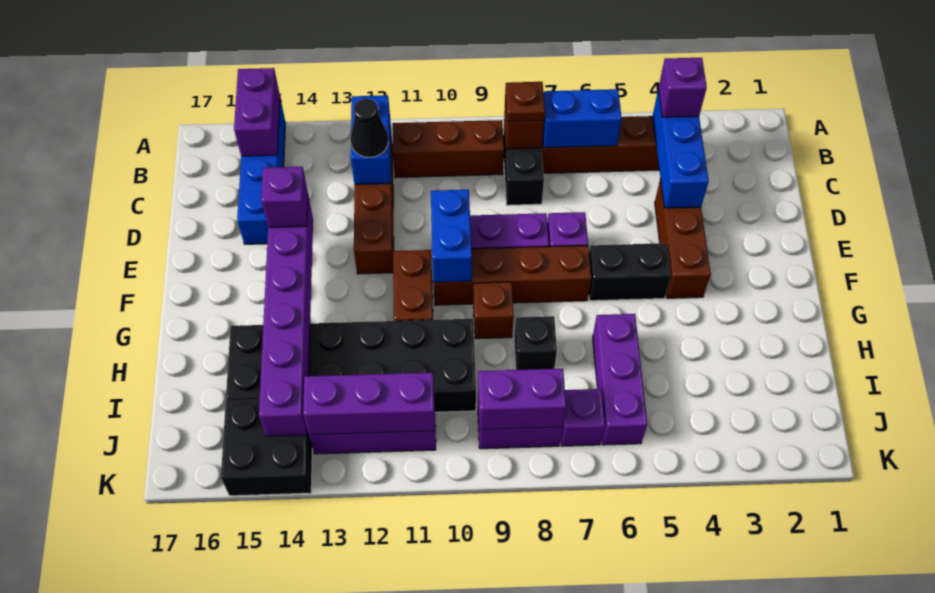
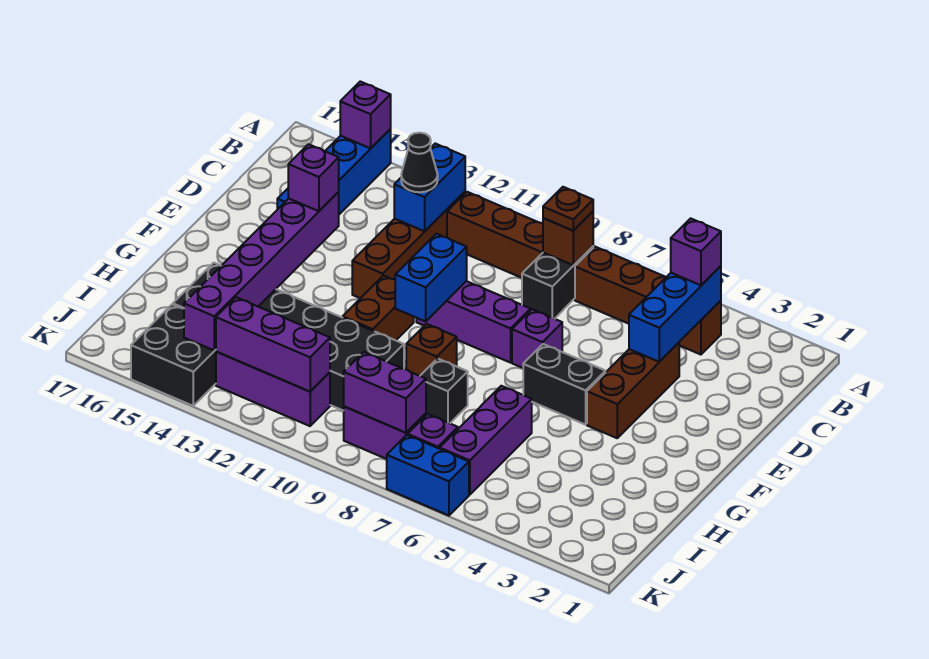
purple brick A15:B15 level 2 -> purple brick A15 level 2
blue brick B6:B7 level 2 -> blue brick K6:K7 level 1
brown brick F7:F10 level 1 -> none

